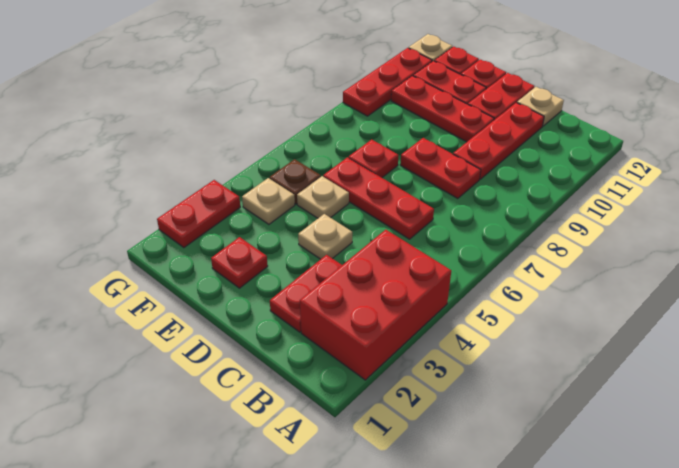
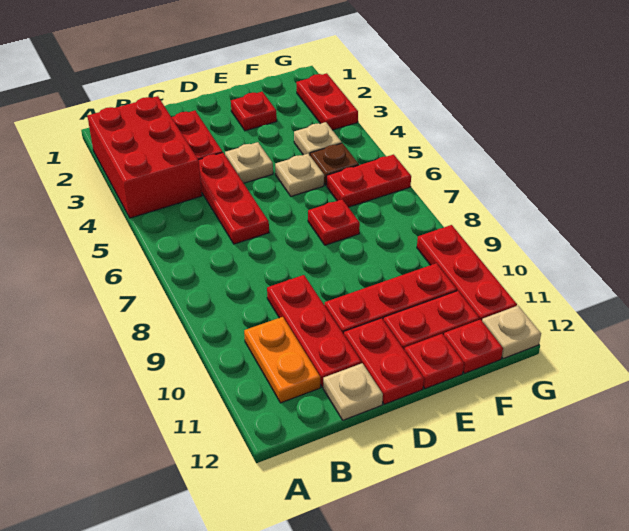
none -> orange plate B10:B11 level 1
red plate C6:E6 level 1 -> red plate C4:C6 level 1
red plate C8:D8 level 1 -> red plate F6:G6 level 1

